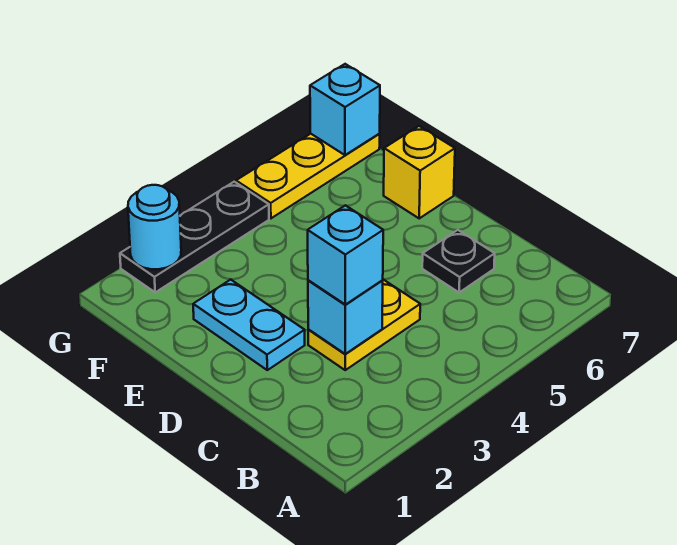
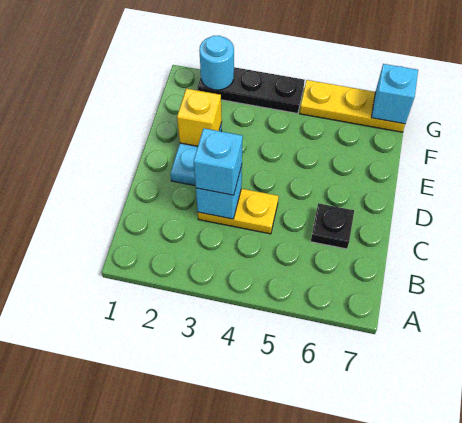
yellow brick E7 level 1 -> yellow brick E2 level 2

